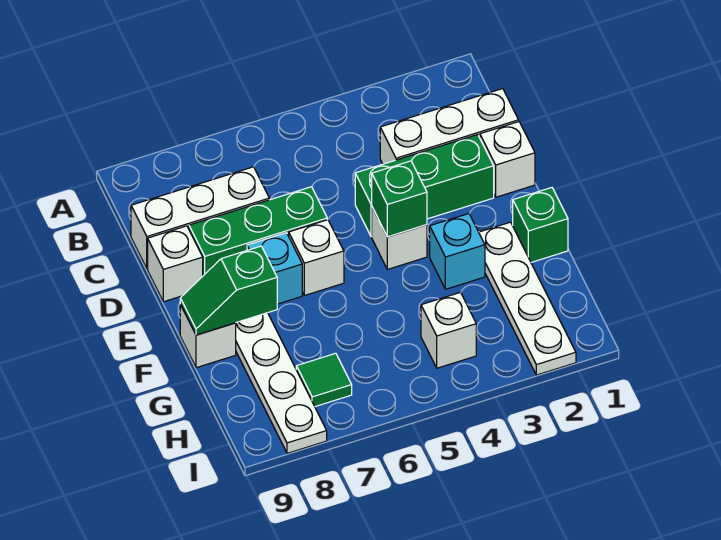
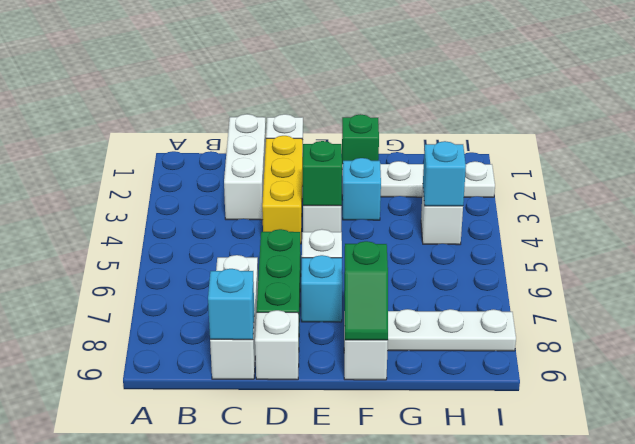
none -> cyan brick C9 level 2
green brick D2:D4 level 1 -> yellow brick D2:D4 level 1
none -> cyan brick H4 level 2
green tile H7 level 1 -> none

